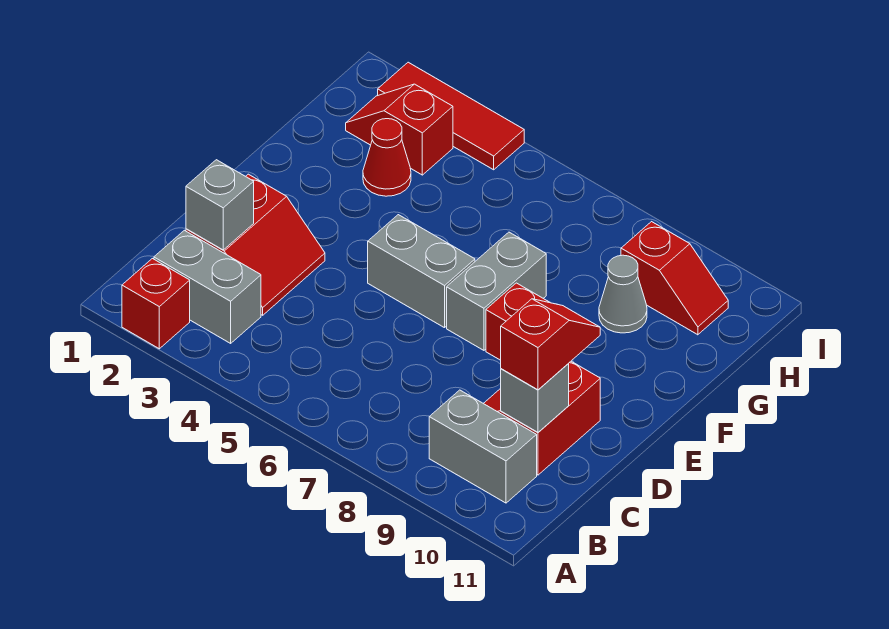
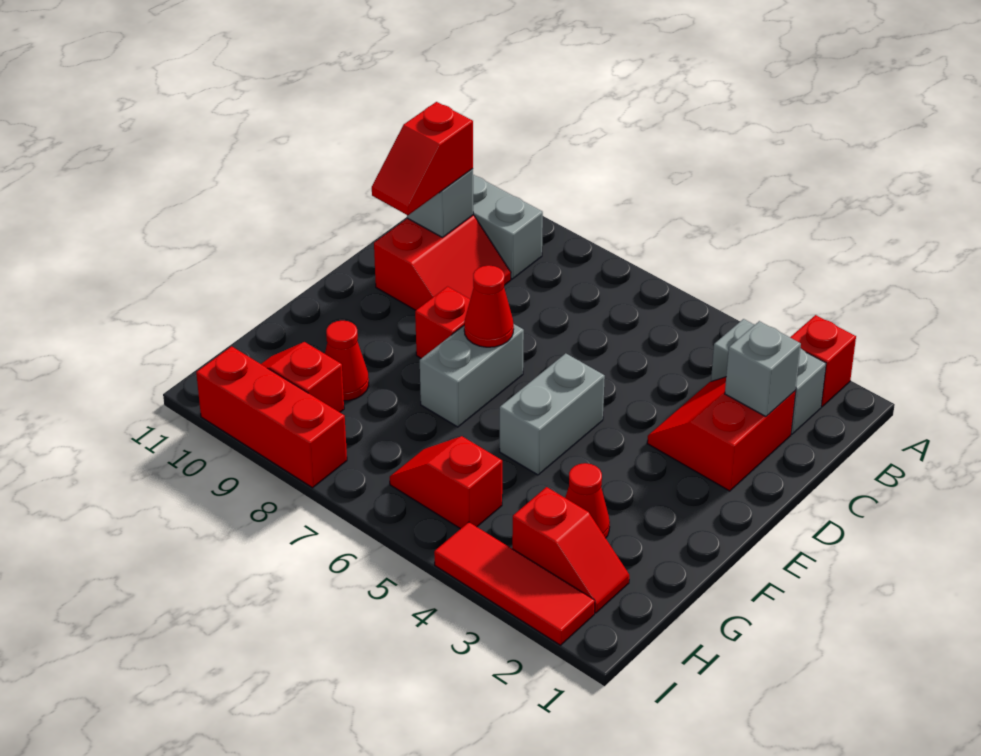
grey brick E5:E6 level 1 -> grey brick E5:F5 level 1
none -> red cone E7 level 2
grey cone G9 level 1 -> red cone G9 level 1
none -> red slope H5:H6 level 1 top 5
none -> red brick I8:I10 level 1

